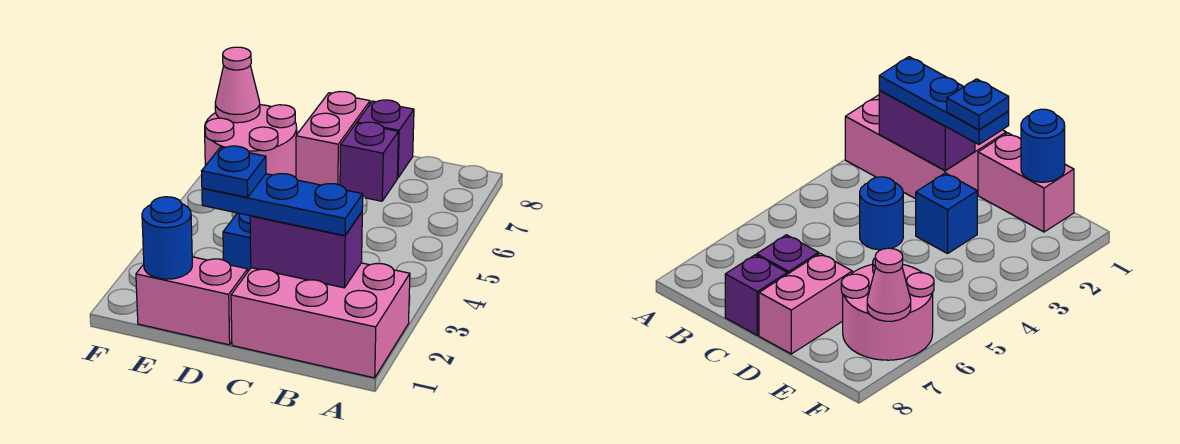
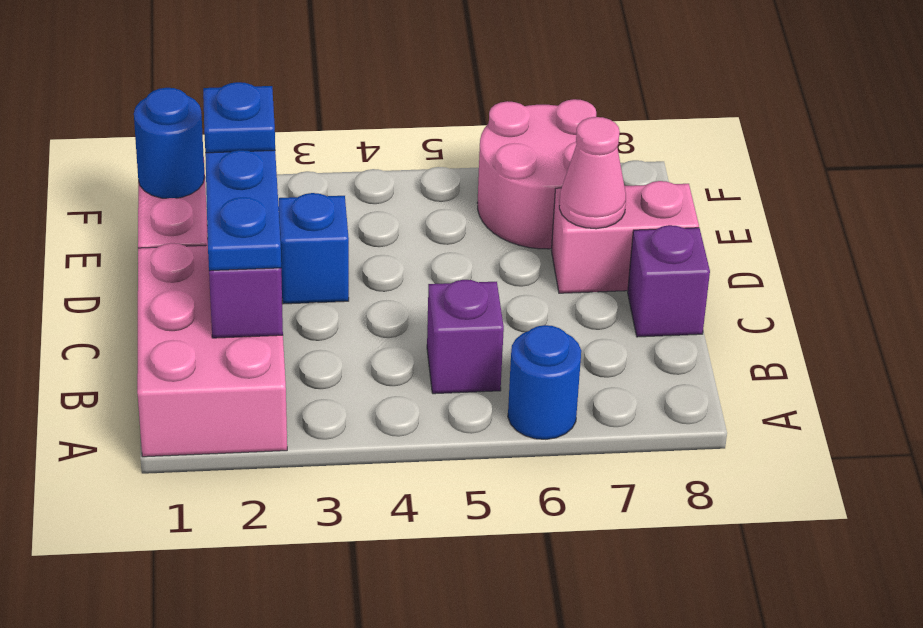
blue round brick C4 level 1 -> blue round brick A6 level 1
purple brick C7 level 1 -> purple brick B5 level 1
pink cone F7 level 2 -> pink cone D7 level 2

